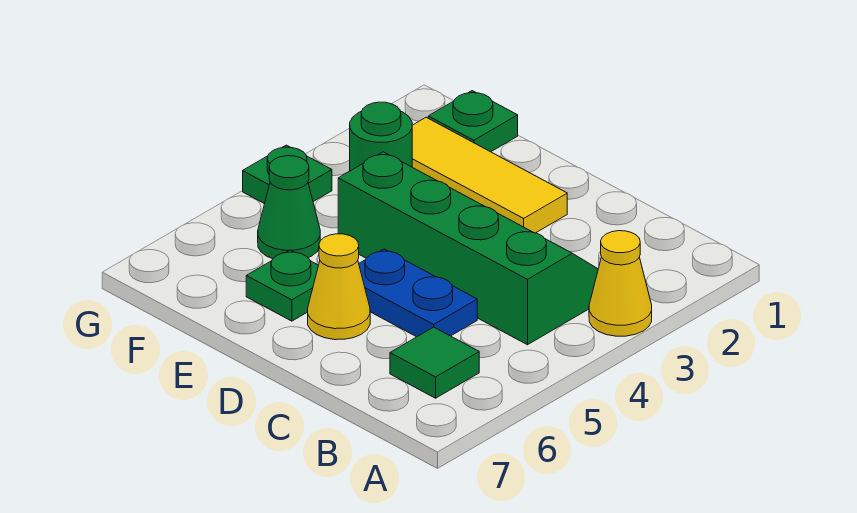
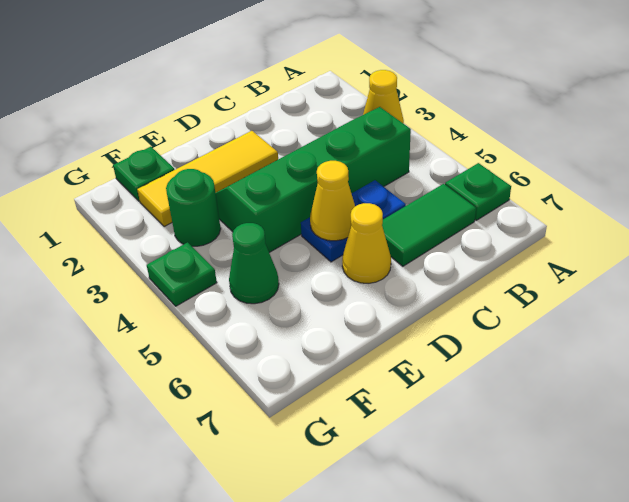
green tile B6 level 1 -> green tile B6:C6 level 1
none -> yellow cone D5 level 2
green plate E6 level 1 -> green plate A6 level 1

